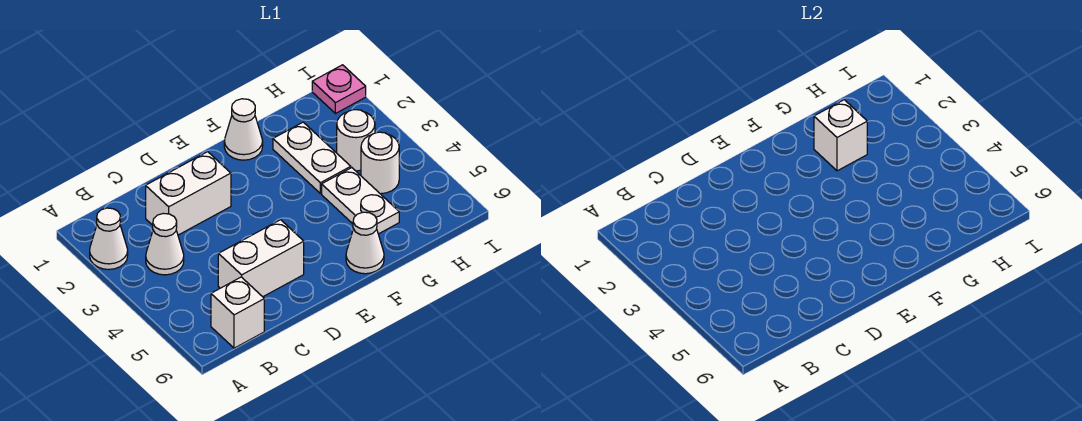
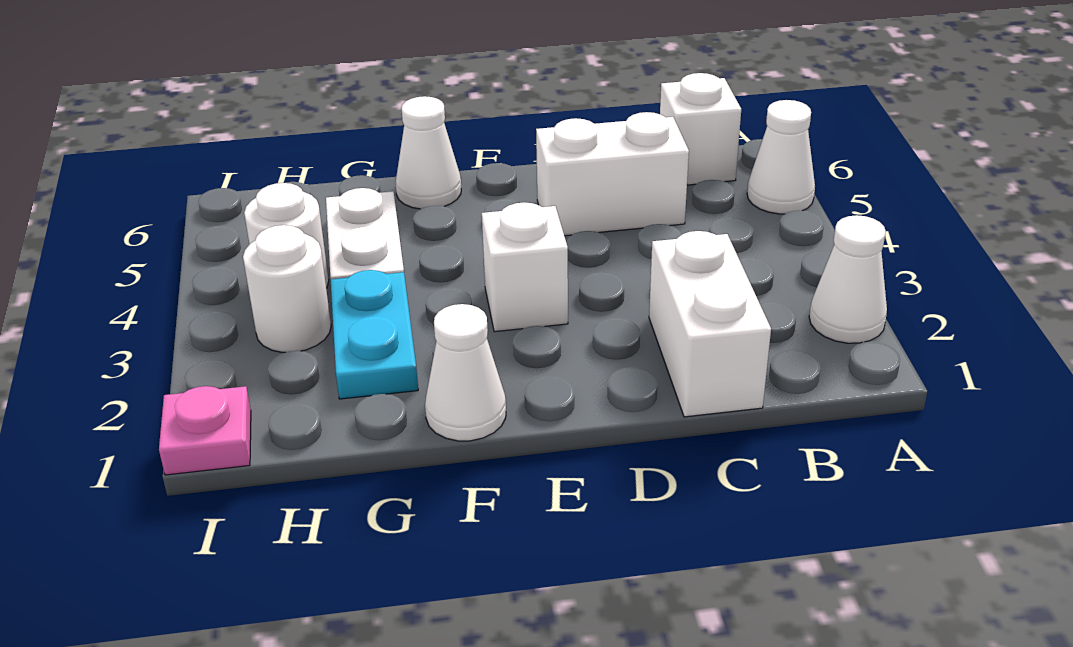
white cone B3 level 1 -> white cone A5 level 1
white brick C2:D2 level 1 -> white brick C1:C2 level 1
white plate G2:G3 level 1 -> cyan plate G2:G3 level 1
white brick G2 level 2 -> white brick E3 level 1

